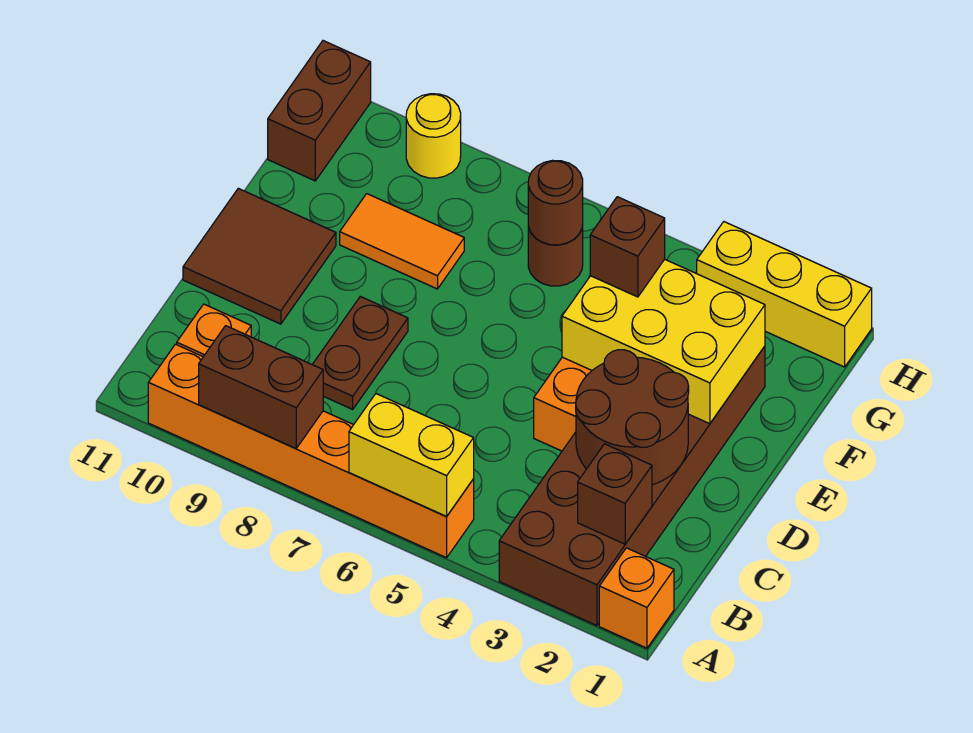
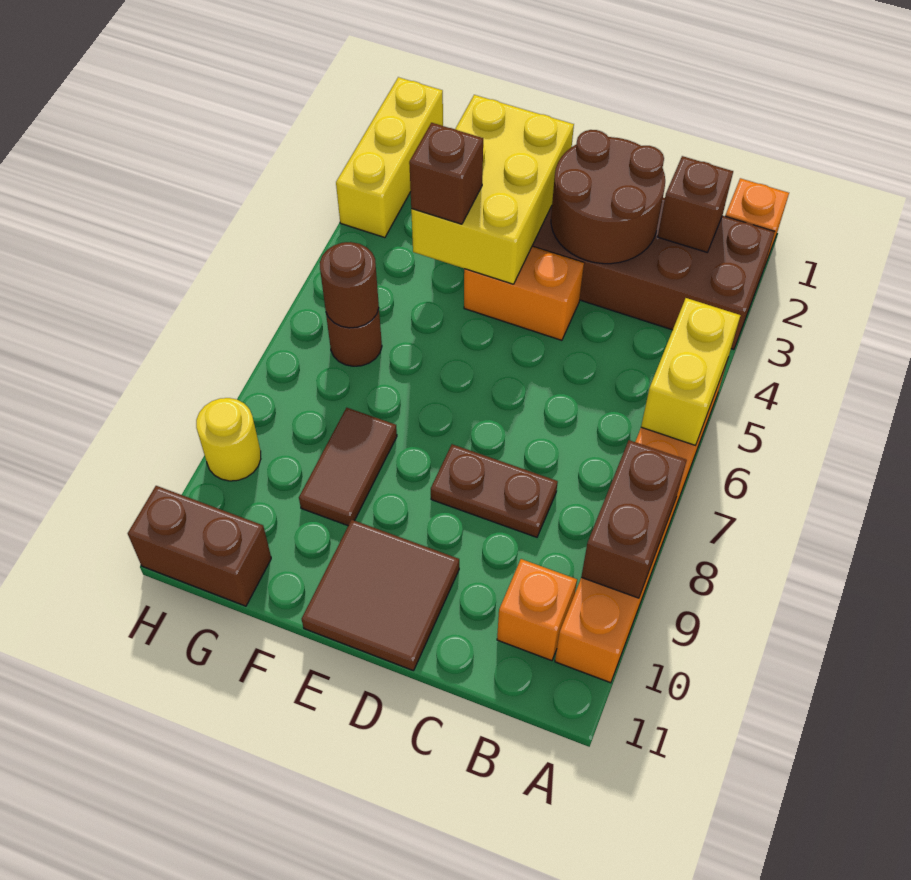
orange tile F8:F9 level 1 -> brown tile F8:F9 level 1

